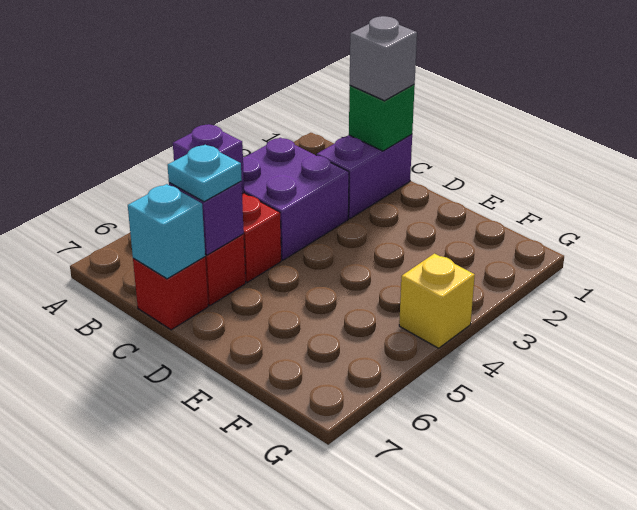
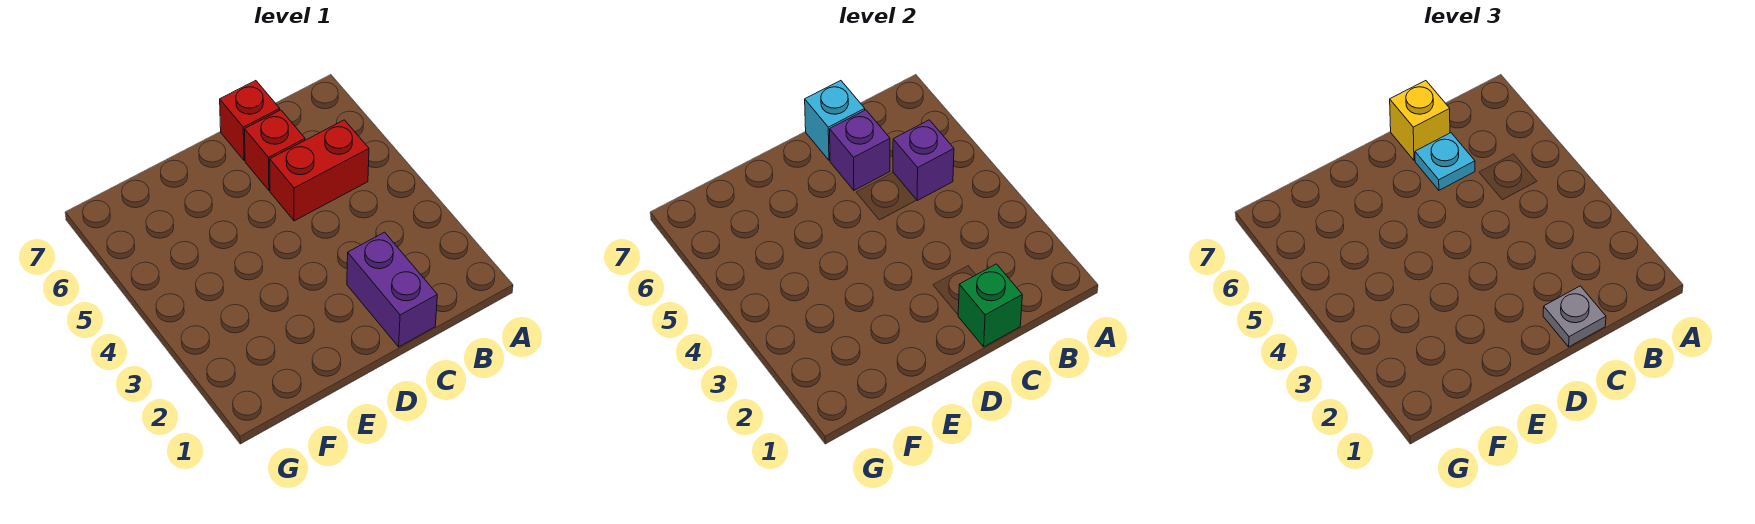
purple brick B3:C4 level 1 -> none
grey brick C1 level 3 -> grey plate C1 level 3
yellow brick G4 level 1 -> yellow brick C7 level 3

